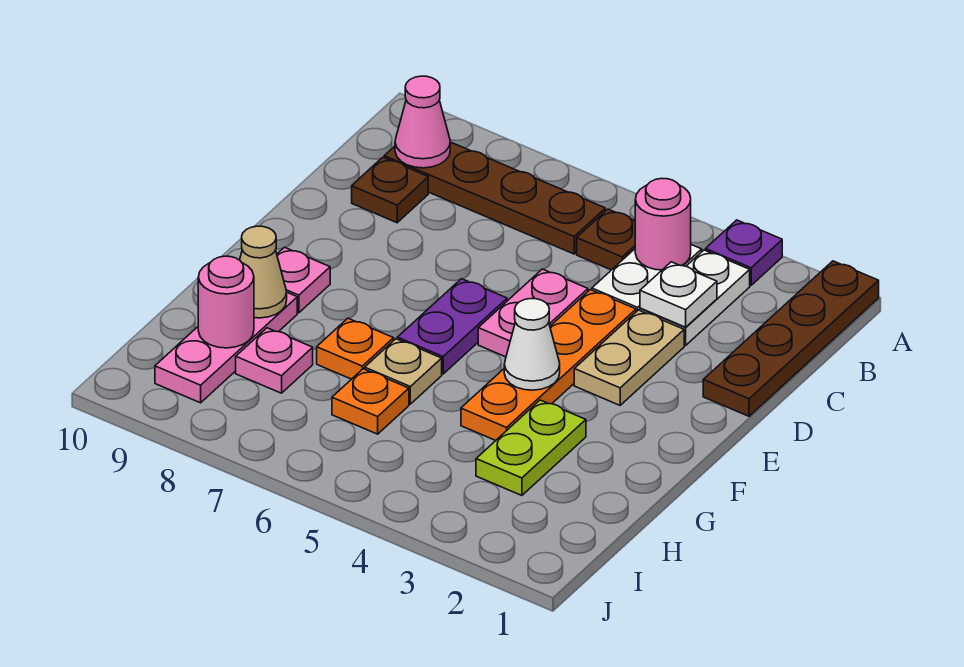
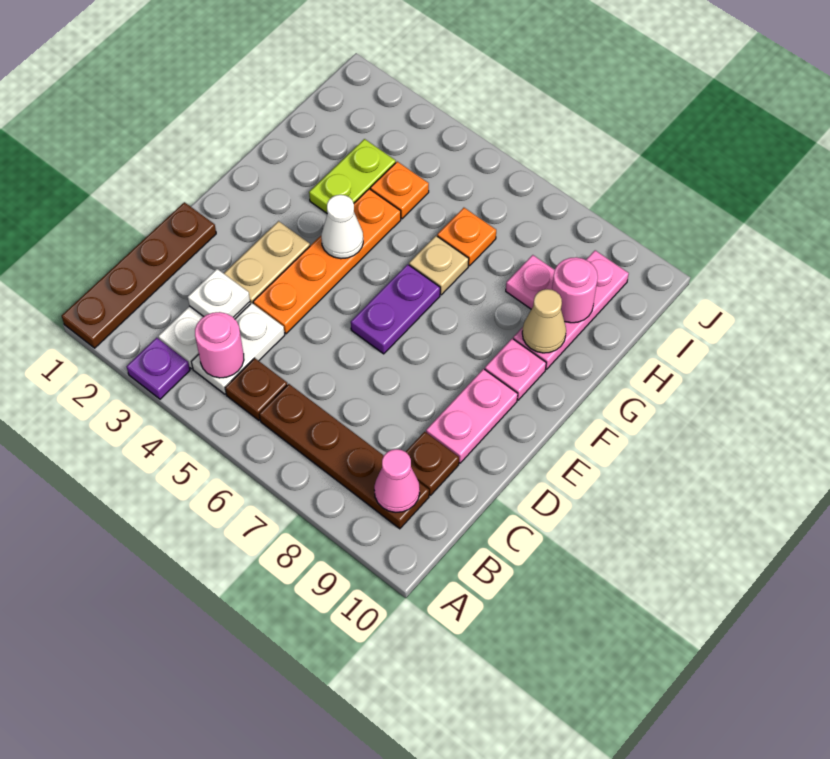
pink plate D5:E5 level 1 -> pink plate D9:E9 level 1
orange plate G7 level 1 -> orange plate H4 level 1

